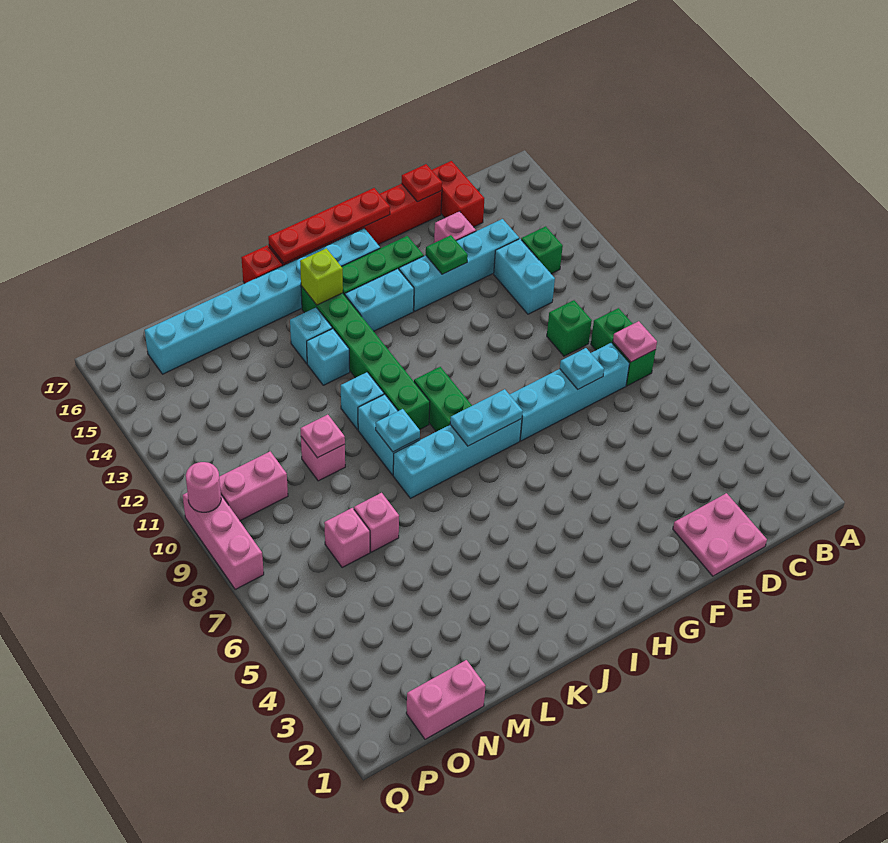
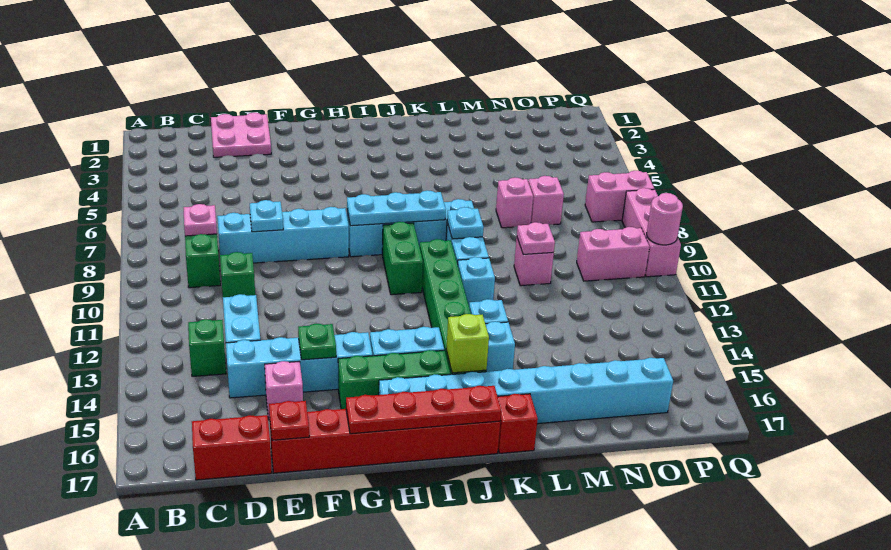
red brick D16:D17 level 1 -> red brick C17:D17 level 1
cyan plate H8:I8 level 2 -> cyan plate H8:J8 level 2
pink brick N1:O1 level 1 -> pink brick P7:Q7 level 1

